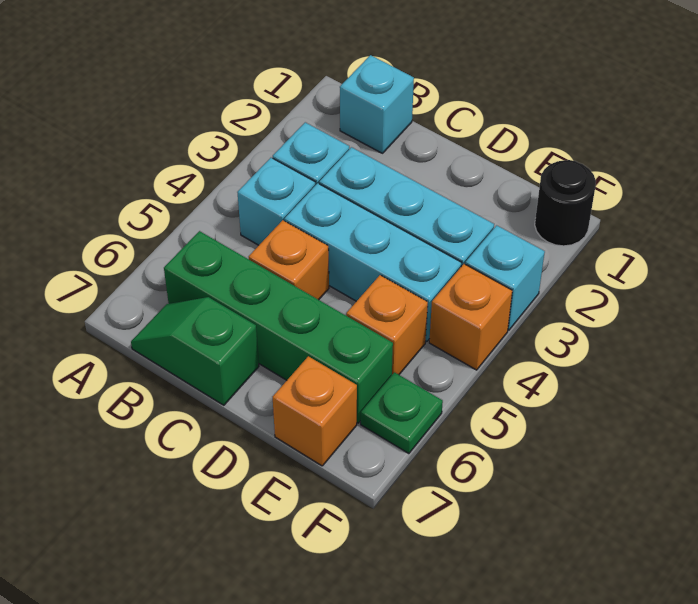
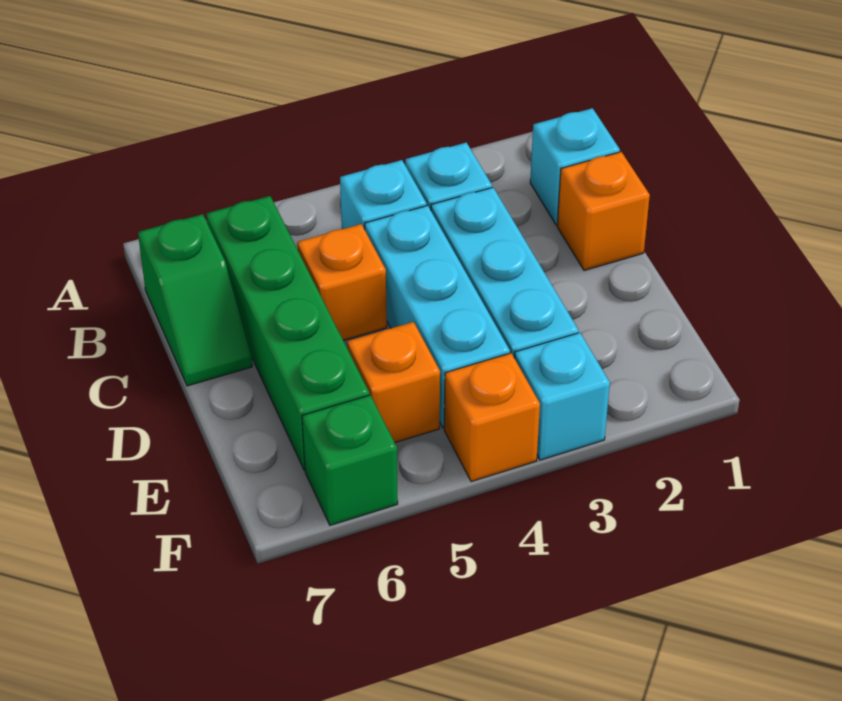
green slope B7:C7 level 1 top C -> green slope B7:C7 level 1 top B
orange brick E7 level 1 -> orange brick C1 level 1
black round brick F1 level 1 -> none
green plate F6 level 1 -> green brick F6 level 1

